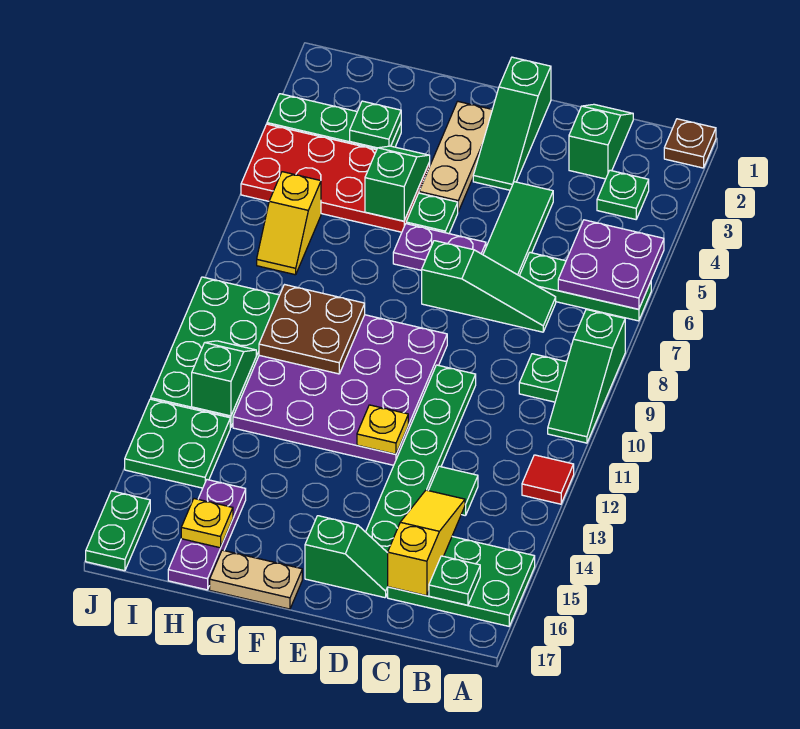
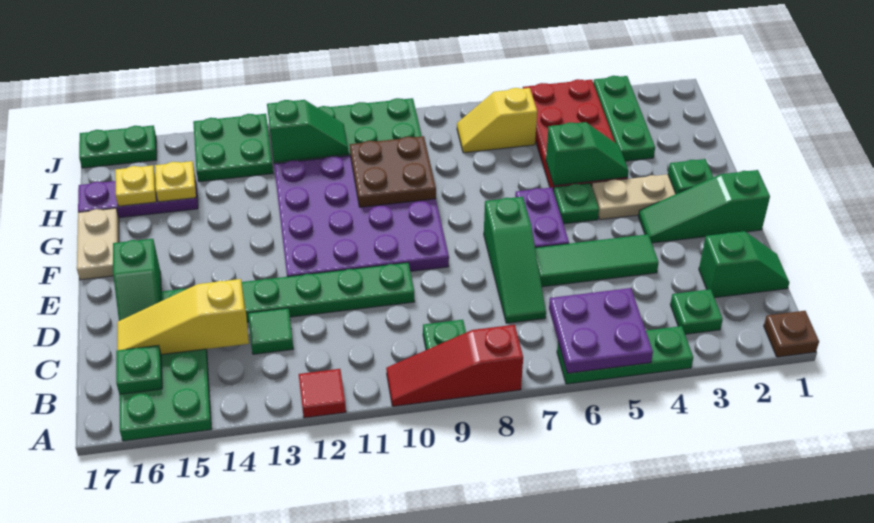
green plate A6:C6 level 1 -> green plate A4:A6 level 1
green slope A8:A10 level 1 top 8 -> red slope A8:A10 level 1 top 8
yellow slope C14:C16 level 2 top 16 -> yellow slope C14:C16 level 2 top 14
yellow plate E12 level 2 -> yellow plate H15 level 2
green plate H3 level 2 -> green plate F2 level 2

